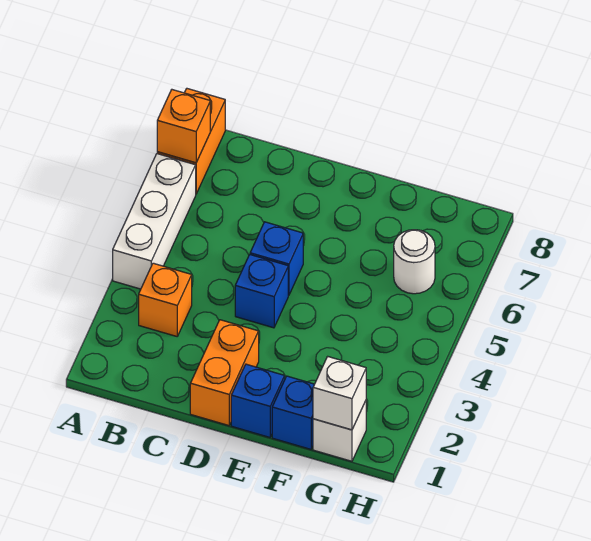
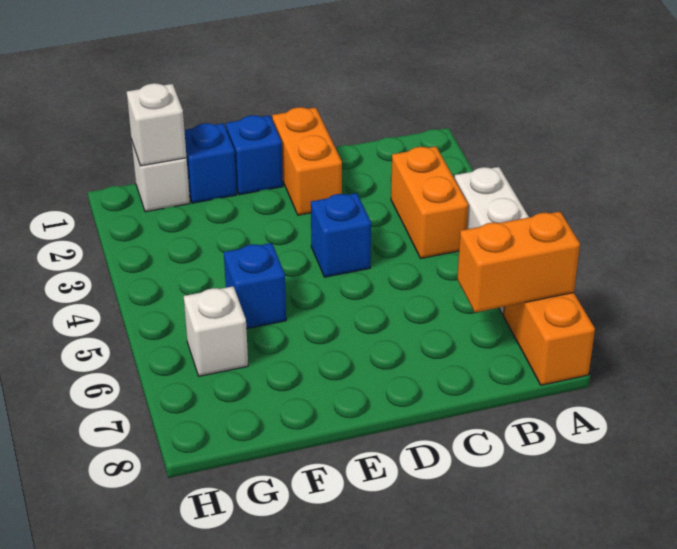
orange brick A7 level 2 -> orange brick A7:B7 level 2
orange brick B3 level 1 -> orange brick B3:B4 level 1
blue brick D5 level 1 -> blue brick F5 level 1
white round brick G6 level 1 -> white brick G6 level 1

